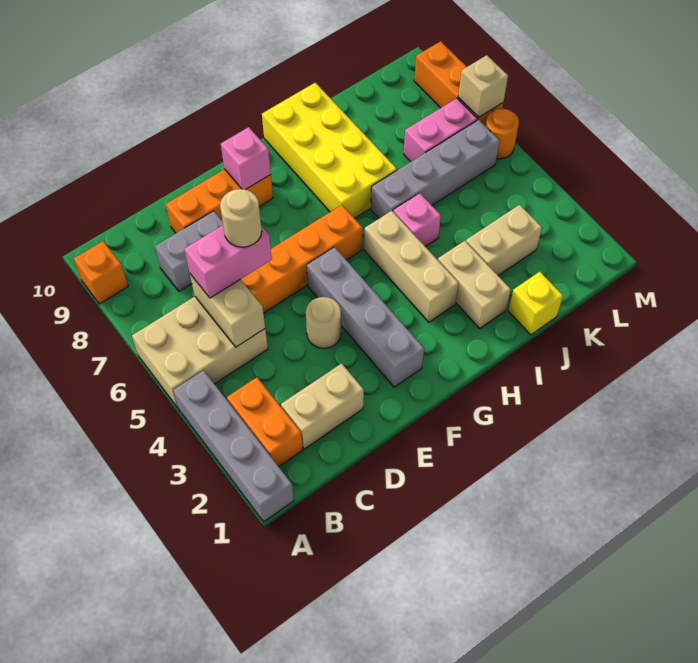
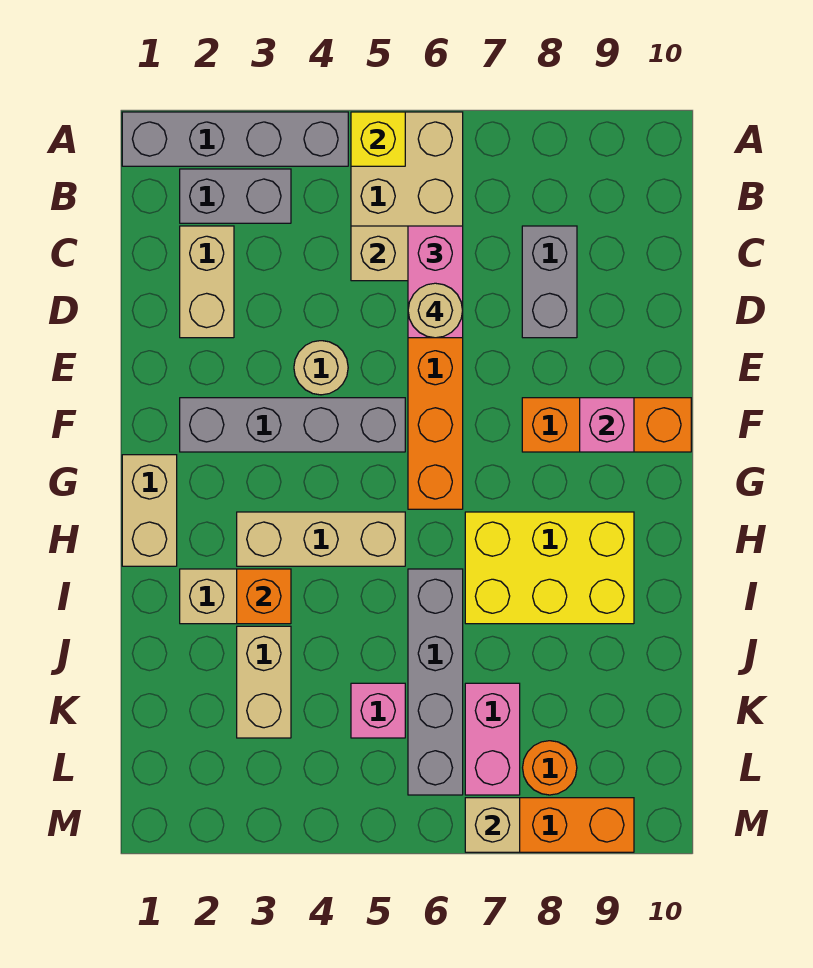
orange brick A9 level 1 -> orange brick I3 level 2
orange brick B2:B3 level 1 -> grey brick B2:B3 level 1
orange brick D9:F9 level 1 -> orange brick F8:F10 level 1
none -> tan brick G1:H1 level 1
yellow brick H7:I10 level 1 -> yellow brick H7:I9 level 1
pink brick I5 level 1 -> pink brick K5 level 1
yellow brick J1 level 1 -> yellow brick A5 level 2
orange round brick M6 level 1 -> orange round brick L8 level 1

